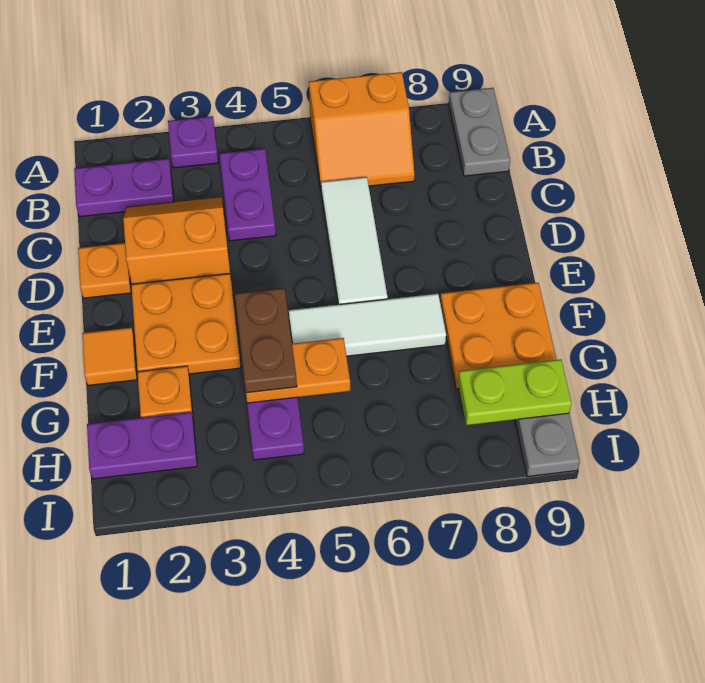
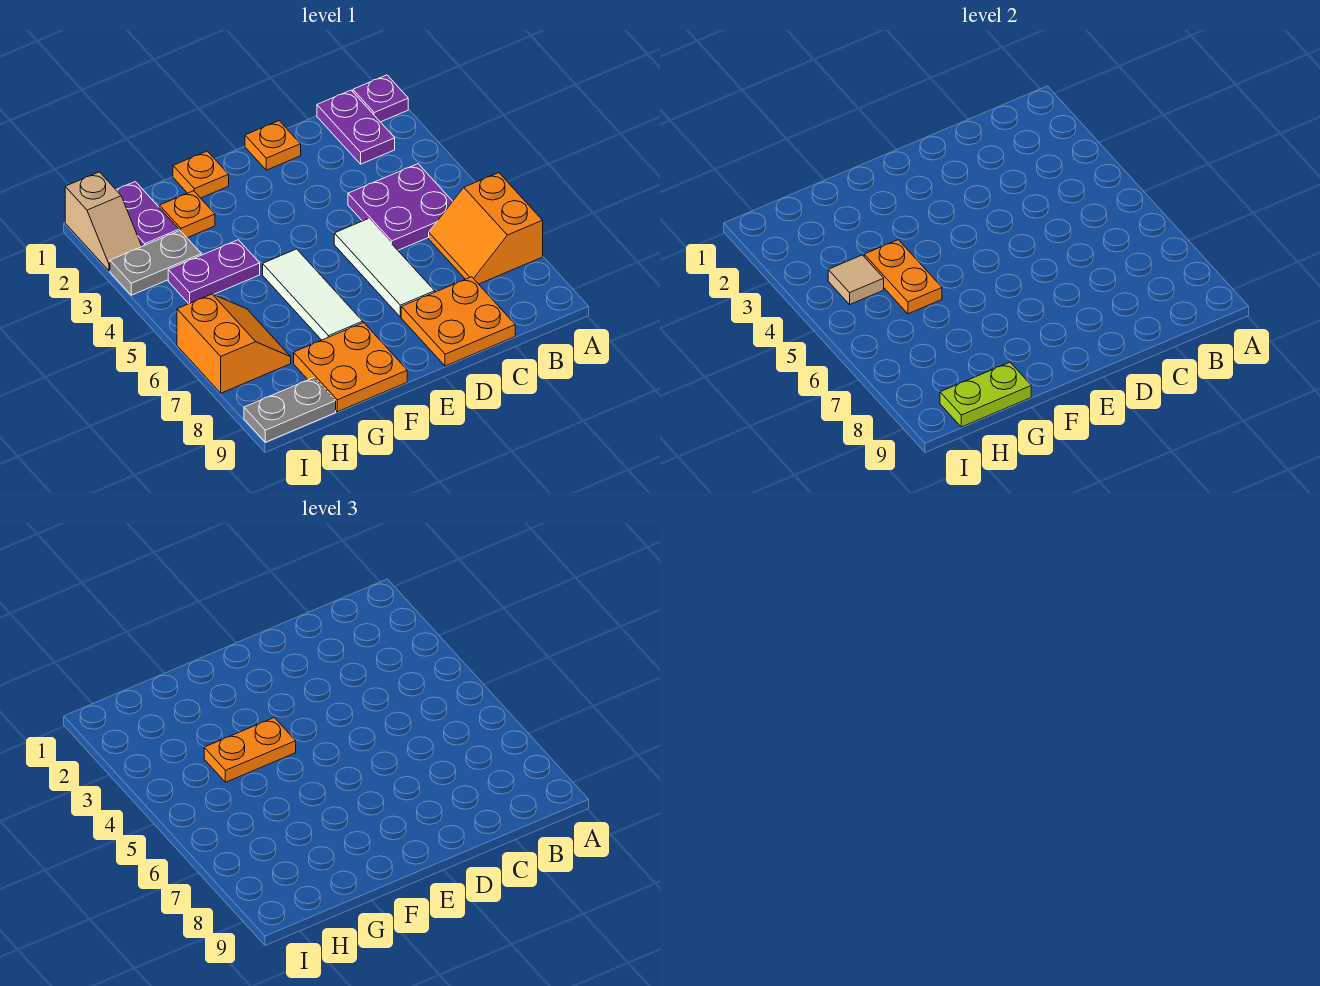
purple plate A3 level 1 -> purple plate A1 level 1
grey plate A9:B9 level 1 -> grey plate H3:I3 level 1
purple plate B4:C4 level 1 -> purple plate B4:C5 level 1
orange slope C2:D3 level 1 top D -> orange slope H6:I7 level 1 top I
white tile C6:E6 level 1 -> white tile D5:D7 level 1
orange plate E2:F3 level 1 -> orange plate C8:D9 level 1
orange tile F1 level 1 -> orange plate F1 level 1
brown plate F4:G4 level 3 -> orange plate F4:G4 level 3
none -> tan tile H4 level 2
lime plate H8:H9 level 2 -> lime plate G9:H9 level 2
none -> tan slope I1:I2 level 1 top 1

